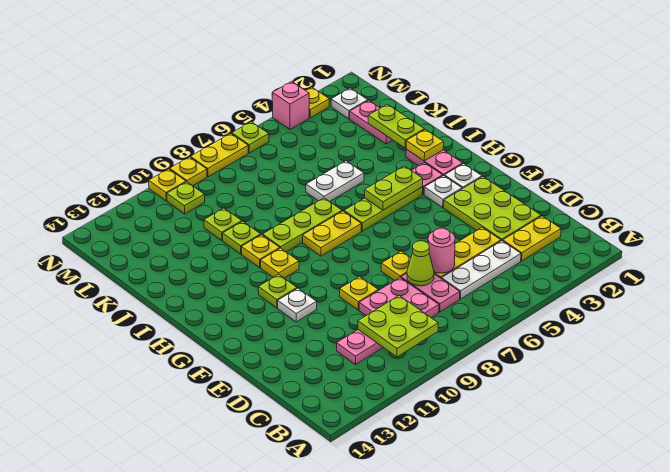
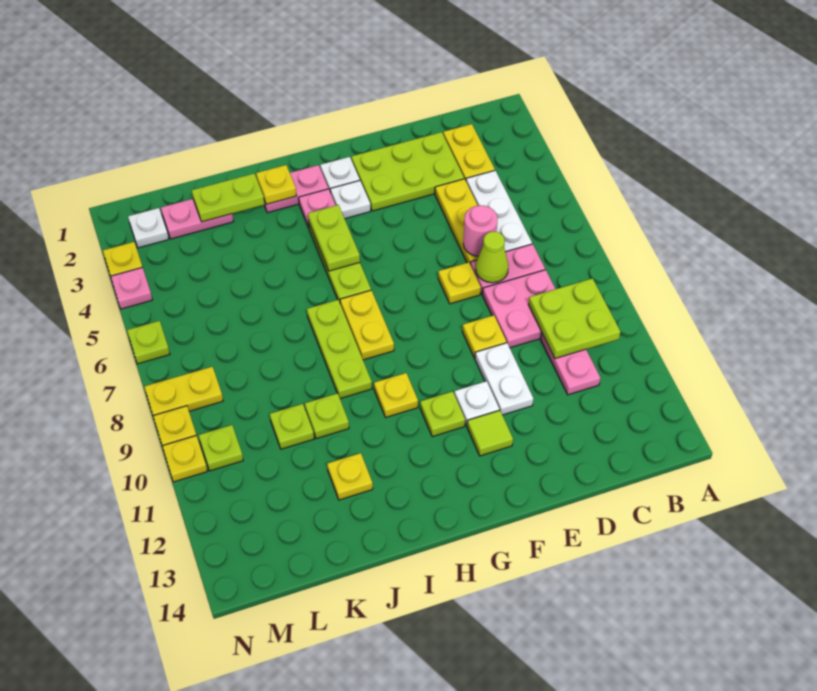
none -> lime tile F12 level 1
yellow plate I10 level 1 -> yellow plate J12 level 1
white plate J5:J6 level 1 -> white plate E10:E11 level 1
pink brick N4 level 1 -> pink plate N4 level 1
yellow plate N7:N8 level 1 -> yellow plate M8:N8 level 1

